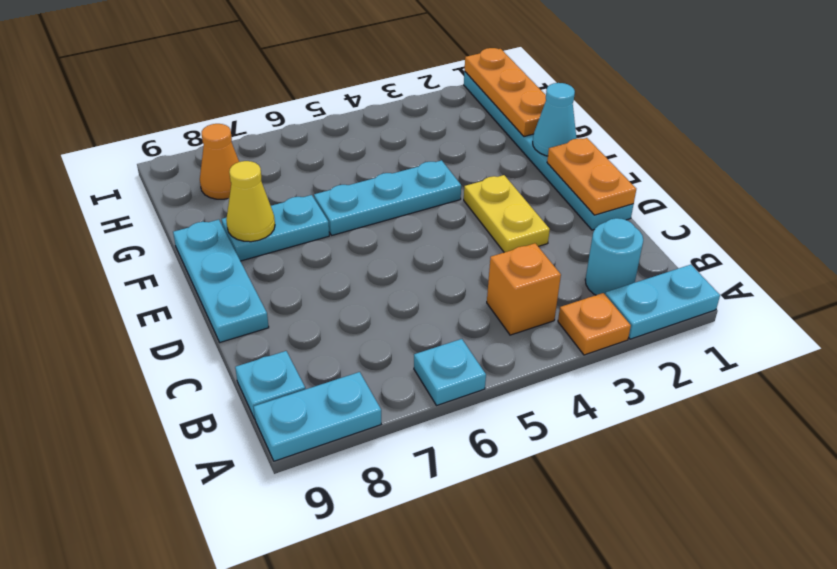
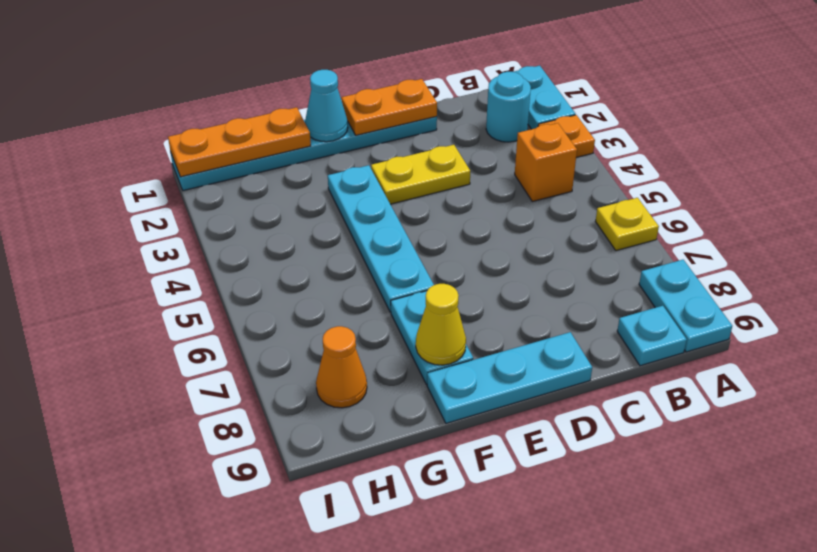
cyan plate A6 level 1 -> yellow plate A6 level 1
cyan plate F4:F6 level 1 -> cyan plate F3:F6 level 1

